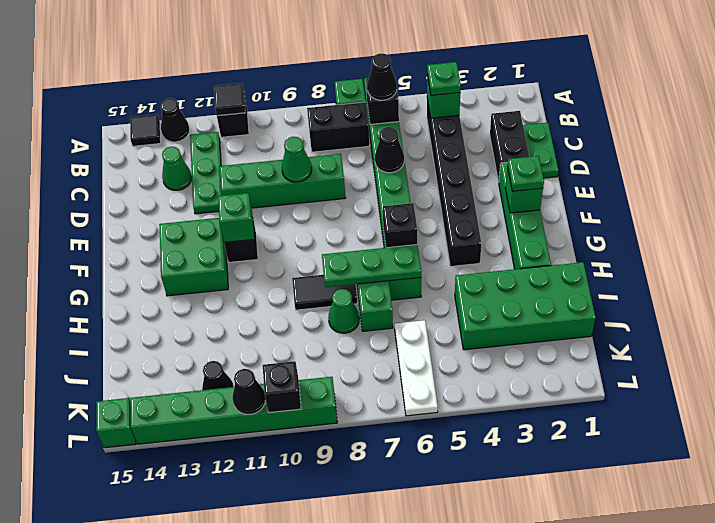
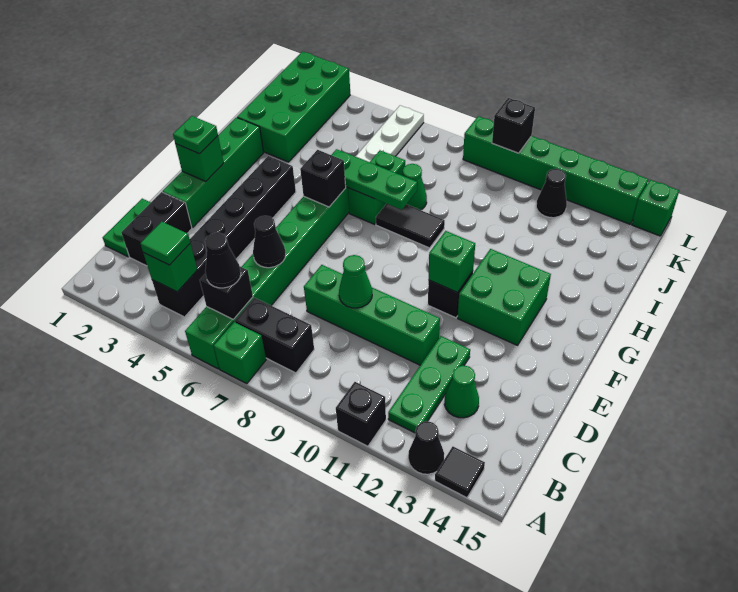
black tile A11 level 2 -> none
green plate B4 level 3 -> green tile B4 level 3
green brick I1:J4 level 1 -> green brick I2:L3 level 1
black cone L11 level 2 -> none

